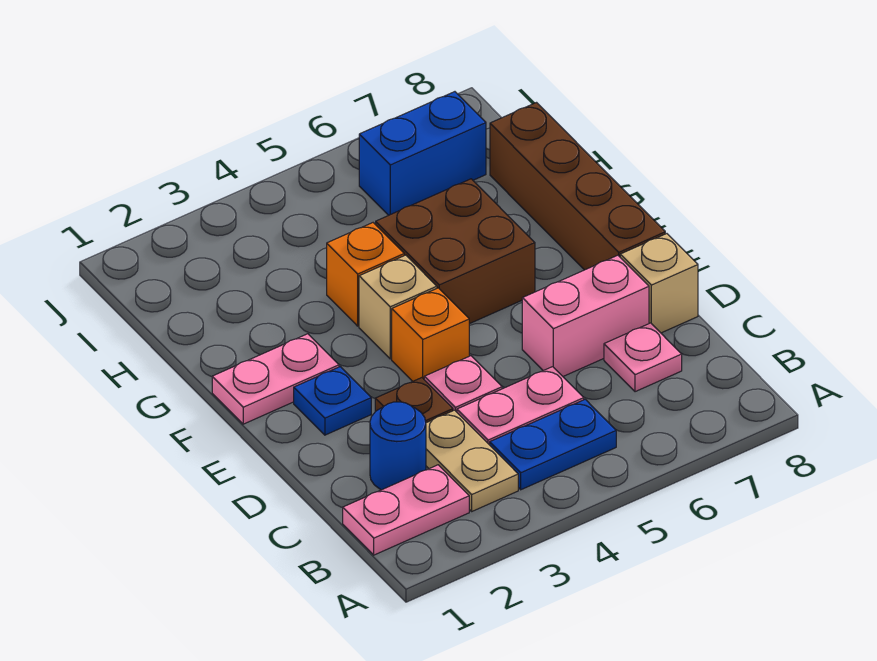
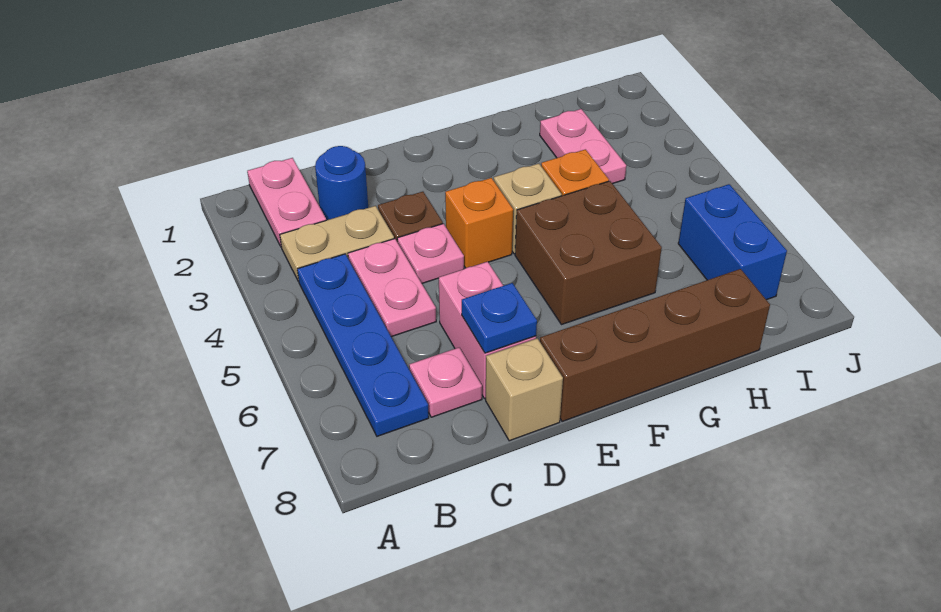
blue plate B4:B5 level 1 -> blue plate B4:B7 level 1
blue plate E2 level 1 -> blue plate D7 level 2
pink plate F1:F2 level 1 -> pink plate H2:H3 level 1

